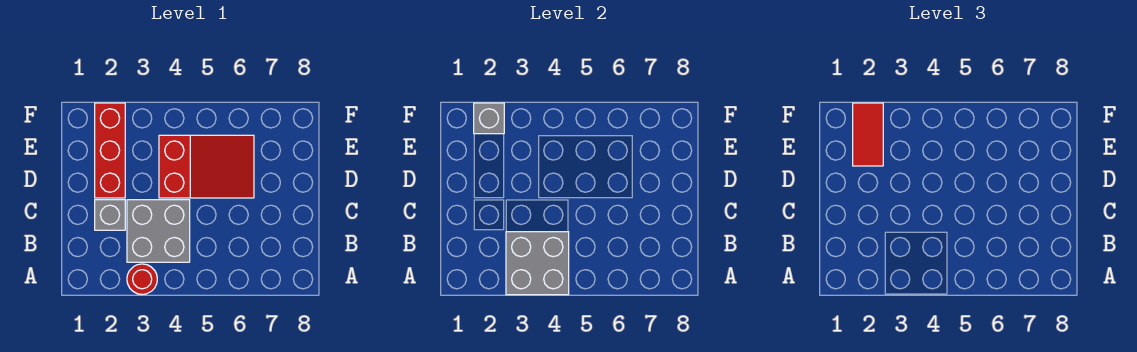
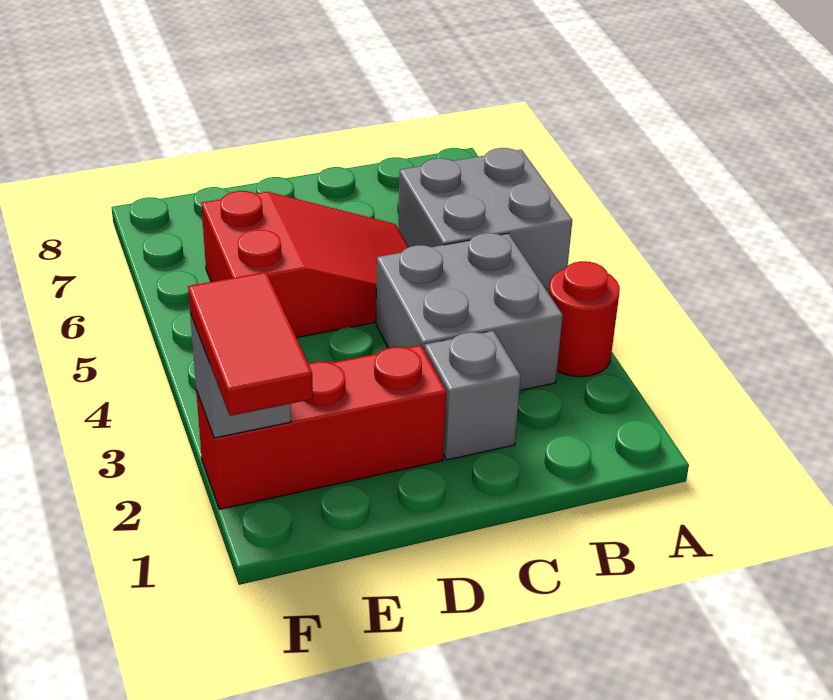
grey brick A3:B4 level 2 -> grey brick A5:B6 level 1
red slope D4:E6 level 1 top 4 -> red slope C5:E6 level 1 top E
red tile E2:F2 level 3 -> red tile F1:F2 level 3

